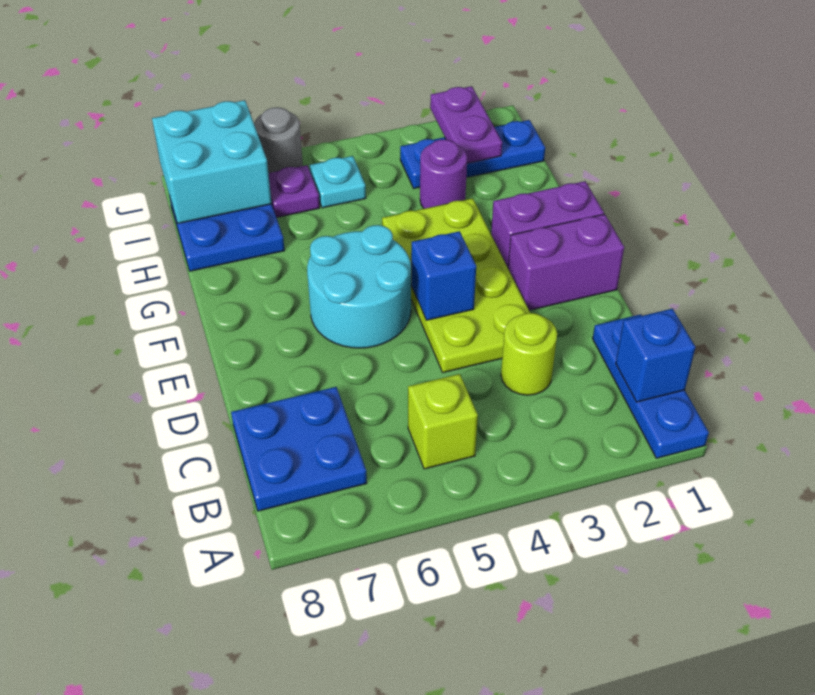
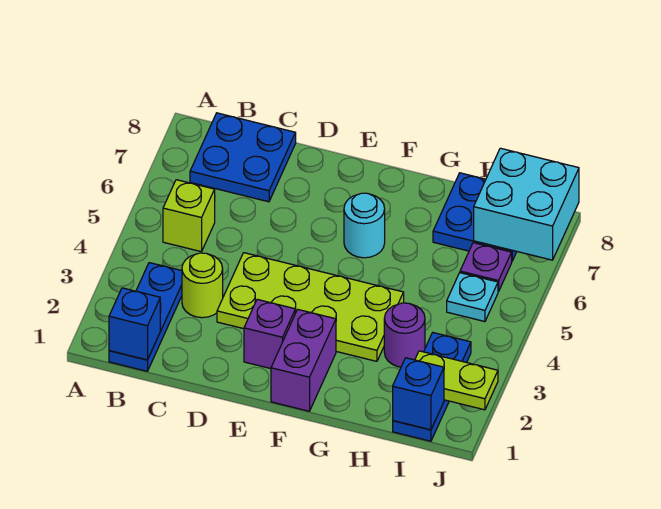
blue plate A1:C1 level 1 -> blue plate B1:B3 level 1
purple brick E1:E2 level 1 -> purple brick E2 level 1
blue brick E4 level 2 -> blue brick I1 level 2
cyan round brick E5:F6 level 1 -> cyan round brick F6 level 1
purple plate I2:J2 level 2 -> lime plate I2:J2 level 2
grey round brick J6 level 1 -> none

